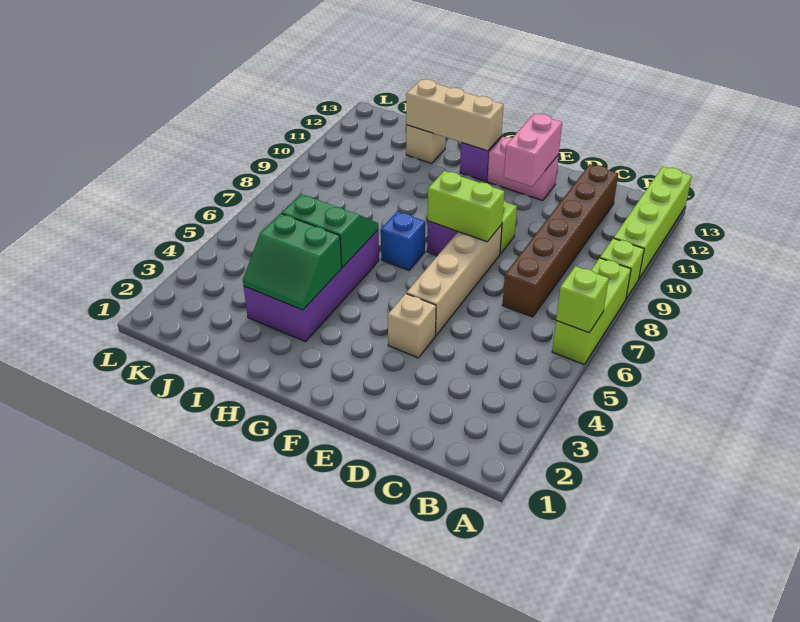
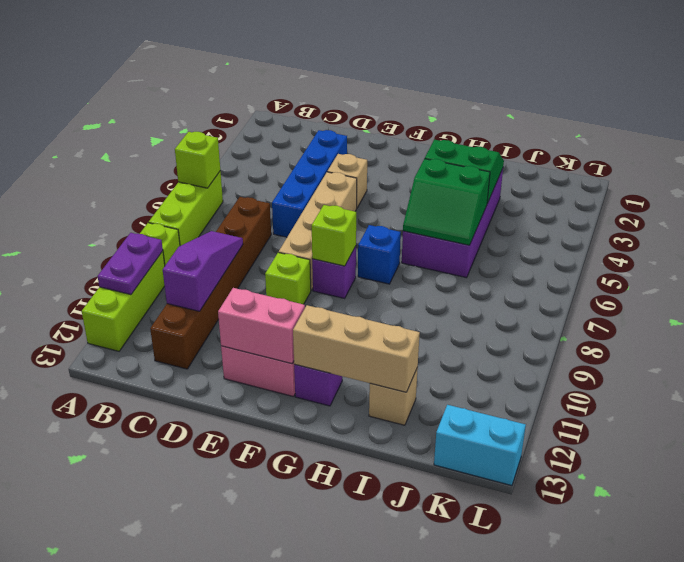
lime brick A10:A13 level 1 -> lime brick A10:A12 level 1
none -> purple plate A10:A11 level 2
none -> purple slope C9:C11 level 2 top 11
none -> blue brick D3:D6 level 1
lime brick E8:F8 level 2 -> lime brick F8 level 2
pink brick E11:E12 level 2 -> pink brick E12:F12 level 2
none -> cyan brick K13:L13 level 1

